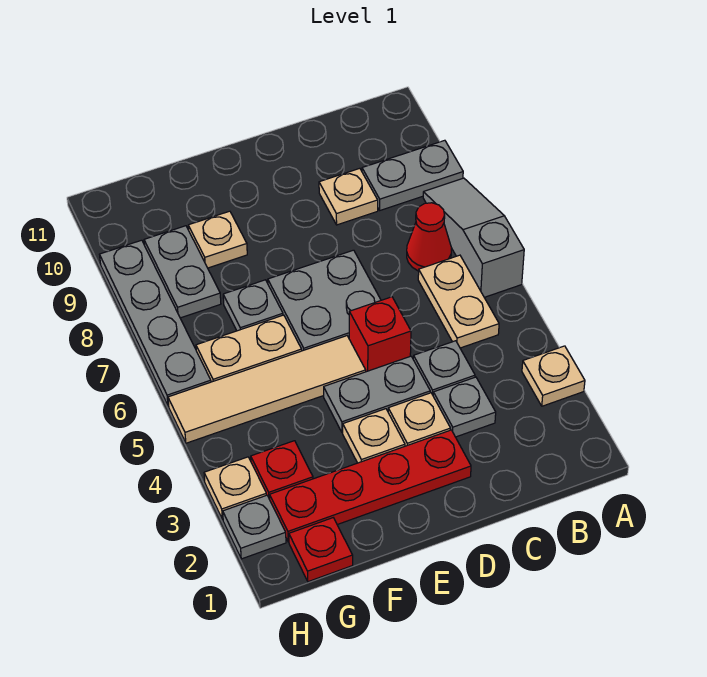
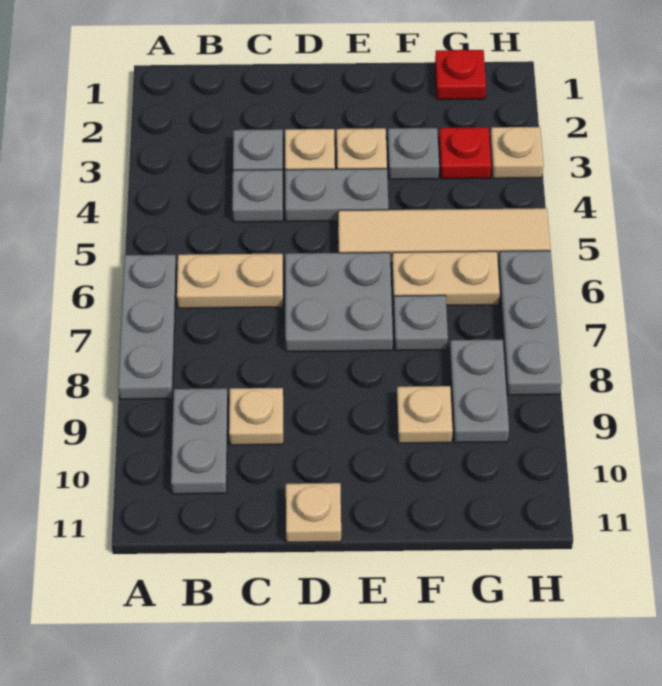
tan plate A3 level 1 -> tan plate D11 level 1
grey slope A6:A8 level 1 top 6 -> grey plate A6:A8 level 1
grey plate A9:B9 level 1 -> grey plate B9:B10 level 1
tan plate B5:B6 level 1 -> tan plate B6:C6 level 1
red cone B7 level 1 -> none
red plate D2:G2 level 1 -> none
red brick D5 level 1 -> none
grey plate H2 level 1 -> grey plate F3 level 1
grey plate H6:H9 level 1 -> grey plate H6:H8 level 1

